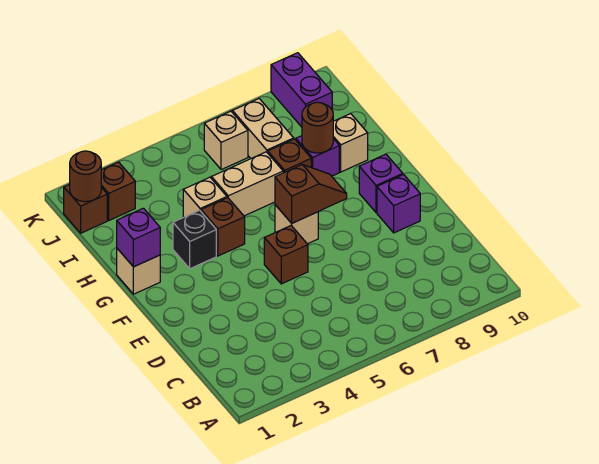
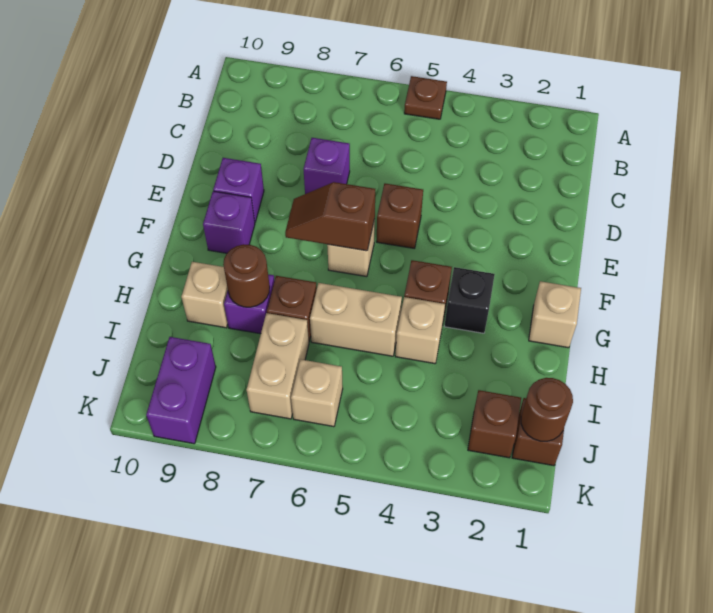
none -> brown plate A5 level 1
purple brick G1 level 2 -> purple brick D7 level 1

